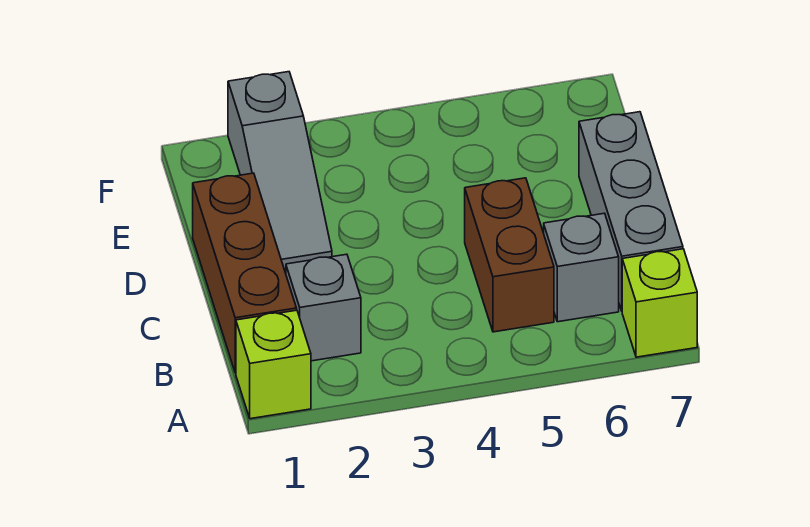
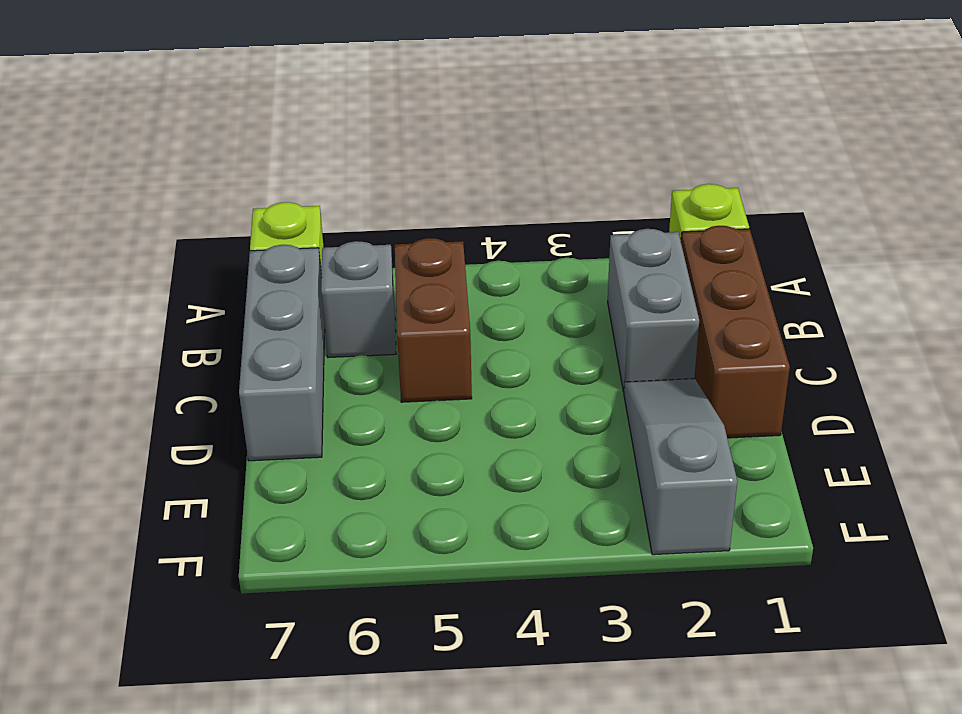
grey brick B2 level 1 -> grey brick B2:C2 level 1

